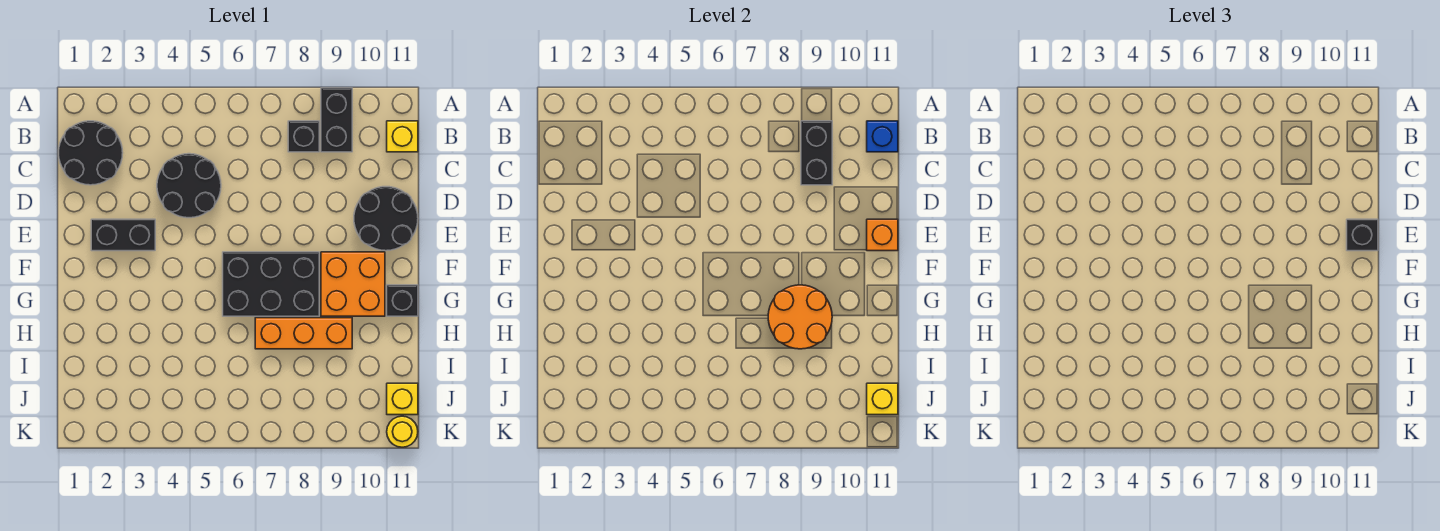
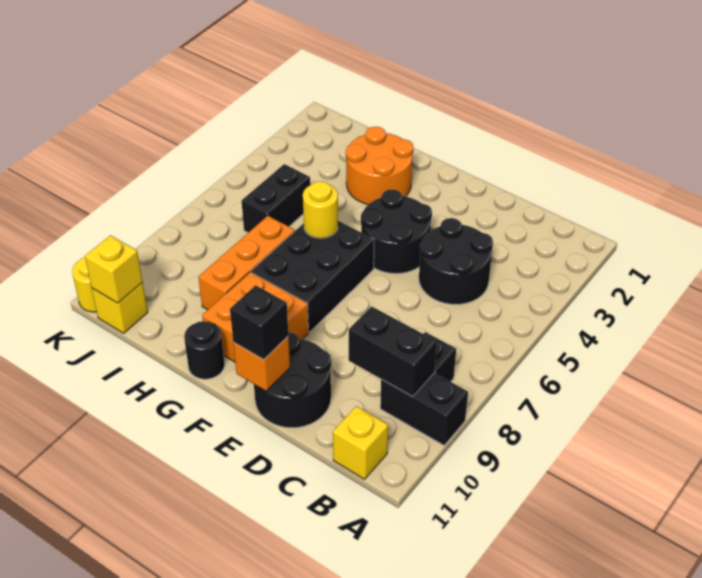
black round brick B1:C2 level 1 -> black round brick E4:F5 level 1
blue brick B11 level 2 -> none
black brick E2:E3 level 1 -> black brick I5:I6 level 1
none -> yellow round brick G6 level 2
orange round brick G8:H9 level 2 -> orange round brick G2:H3 level 1
black brick G11 level 1 -> black round brick G11 level 1

